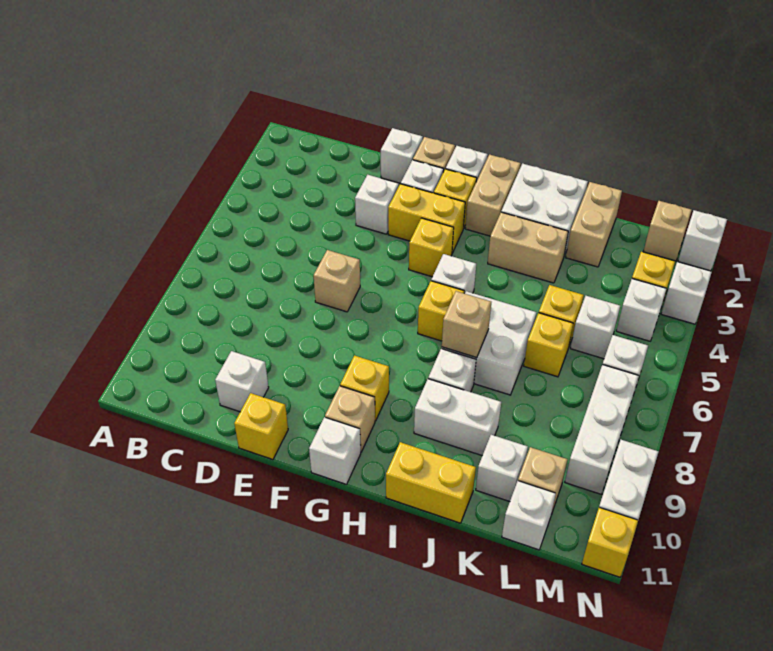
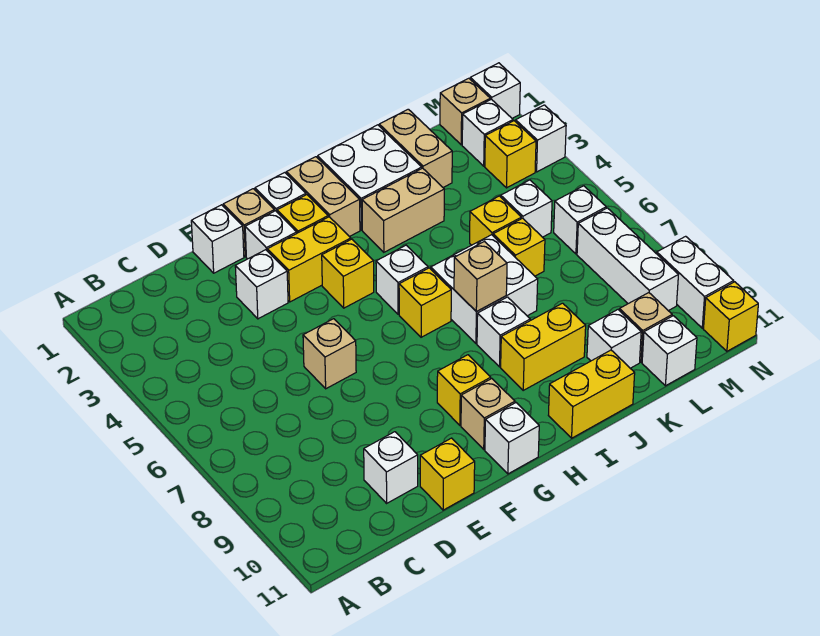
white brick I9:J9 level 1 -> yellow brick I9:J9 level 1
white brick M4 level 1 -> white brick M2 level 1

